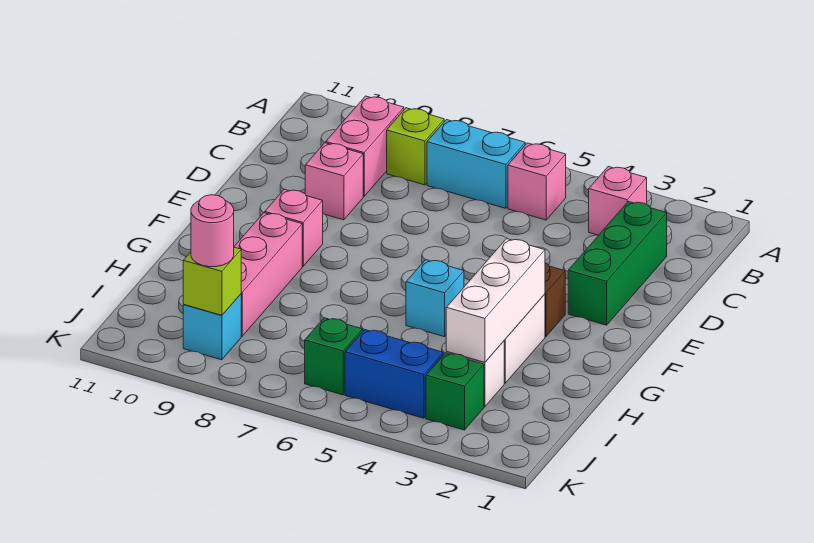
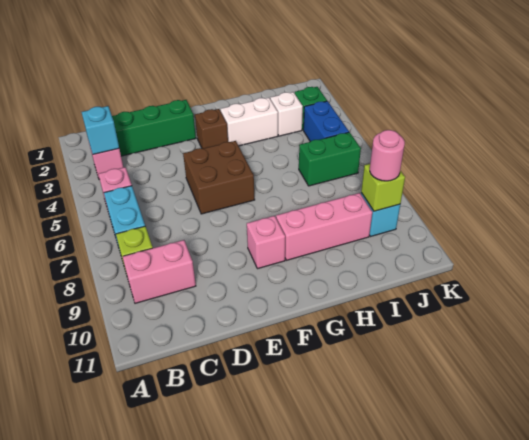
pink brick D9 level 1 -> none
none -> brown brick E5:F6 level 1
white brick G3:I3 level 2 -> none
cyan brick G5 level 1 -> cyan brick B3 level 2
green brick J6 level 1 -> green brick I6:J6 level 1

